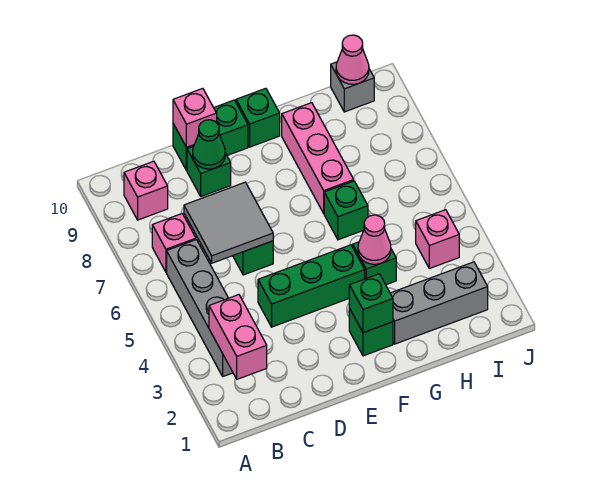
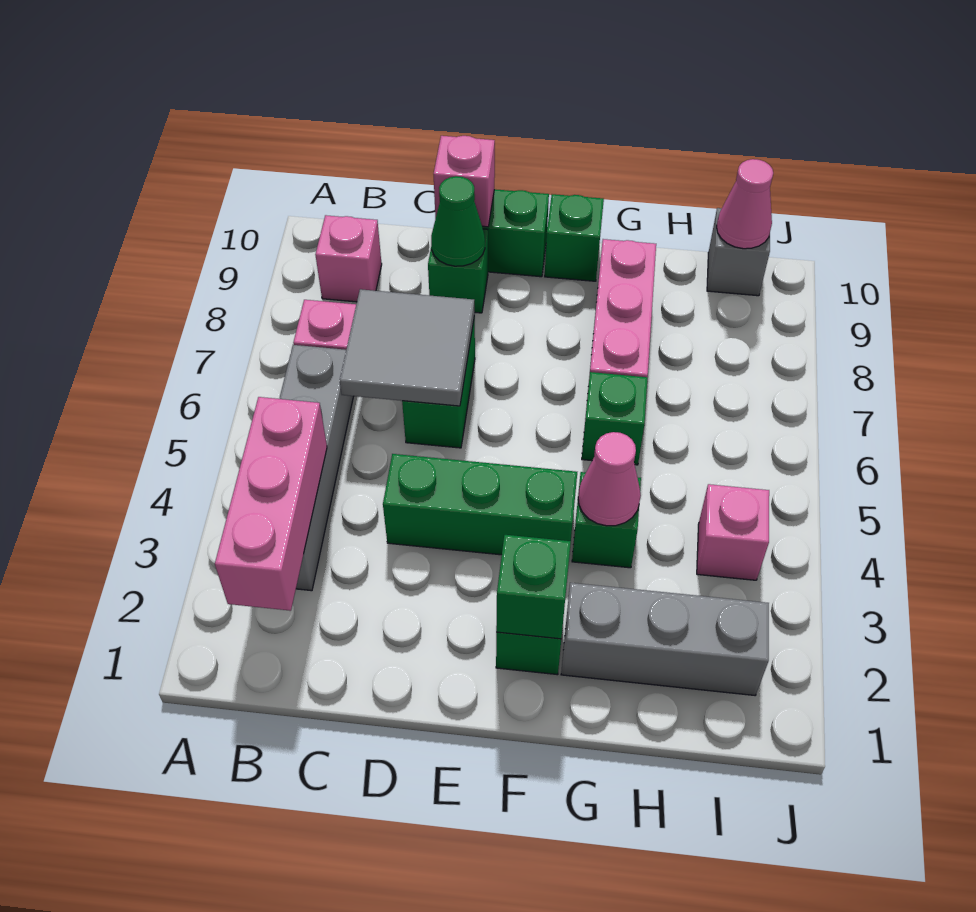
pink brick B2:B3 level 2 -> pink brick B2:B4 level 2

